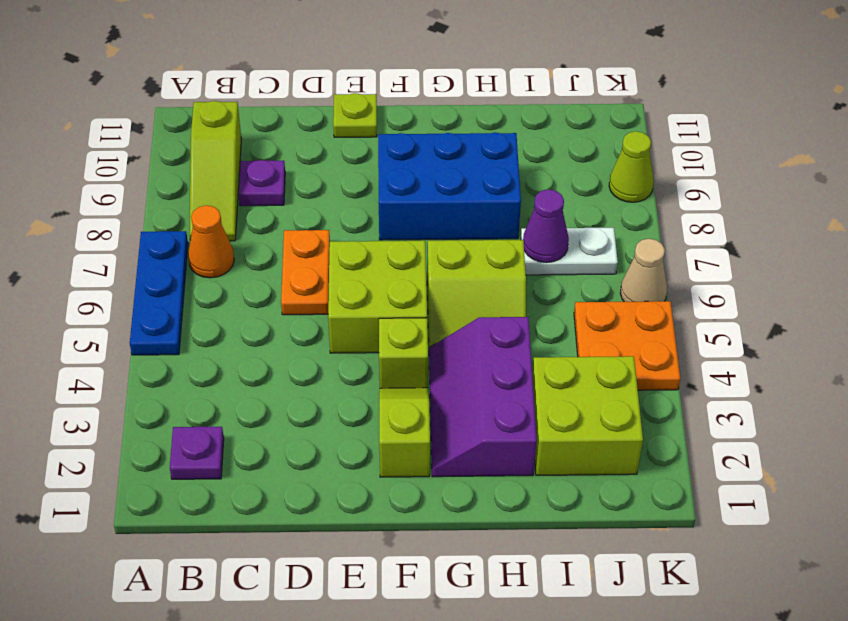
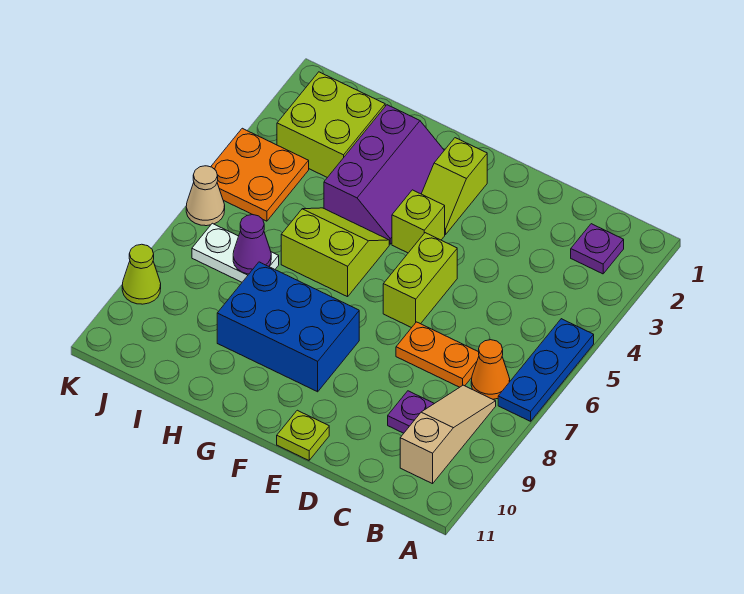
lime slope B8:B10 level 1 top 10 -> tan slope B8:B10 level 1 top 10
orange plate D6:D7 level 1 -> orange plate C7:D7 level 1
lime brick E5:F6 level 1 -> lime brick E5:E6 level 1

